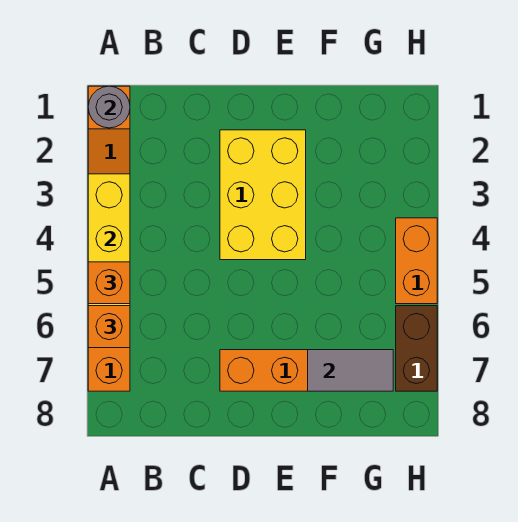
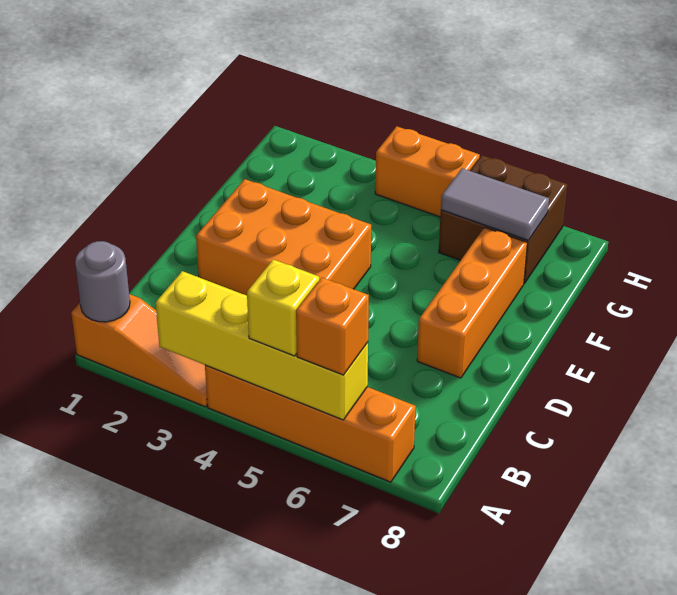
orange brick A5 level 3 -> yellow brick A5 level 3
yellow brick D2:E4 level 1 -> orange brick D2:E4 level 1
grey tile F7:G7 level 2 -> grey tile G6:G7 level 2
brown brick H6:H7 level 1 -> brown brick G6:H7 level 1

